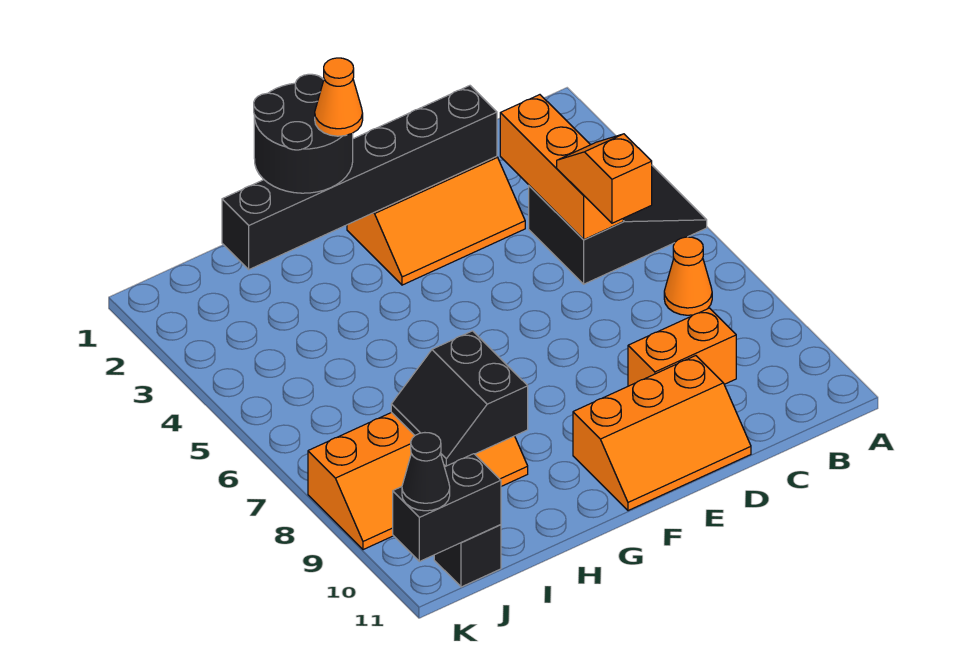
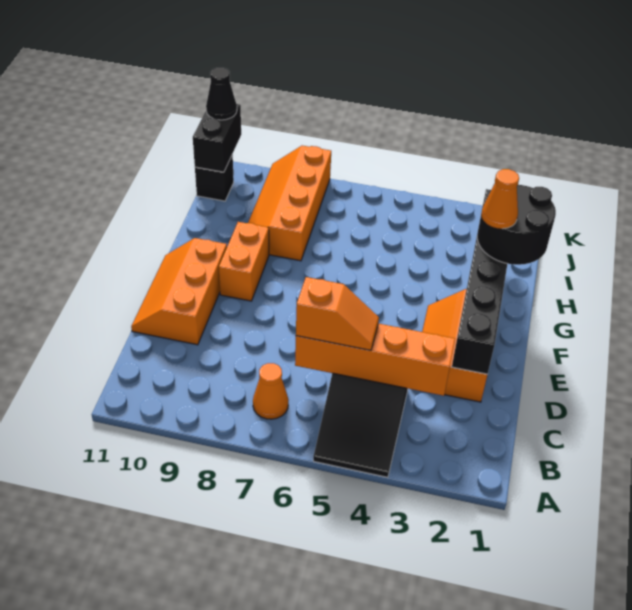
orange brick C3:C5 level 2 -> orange brick C3:C6 level 2
orange brick C9:D9 level 1 -> orange brick F9:G9 level 1
black slope H8:I9 level 2 top H -> none

